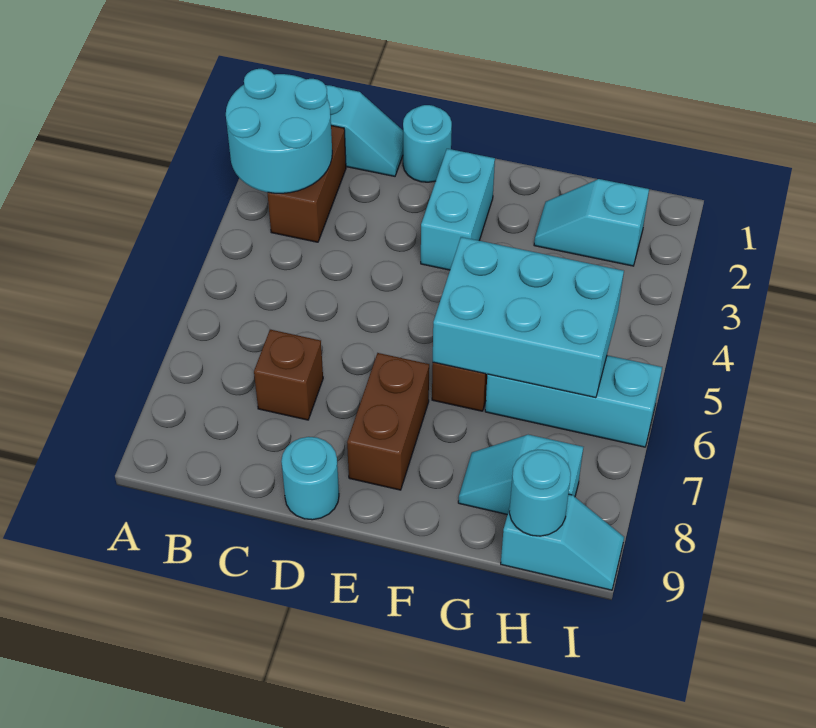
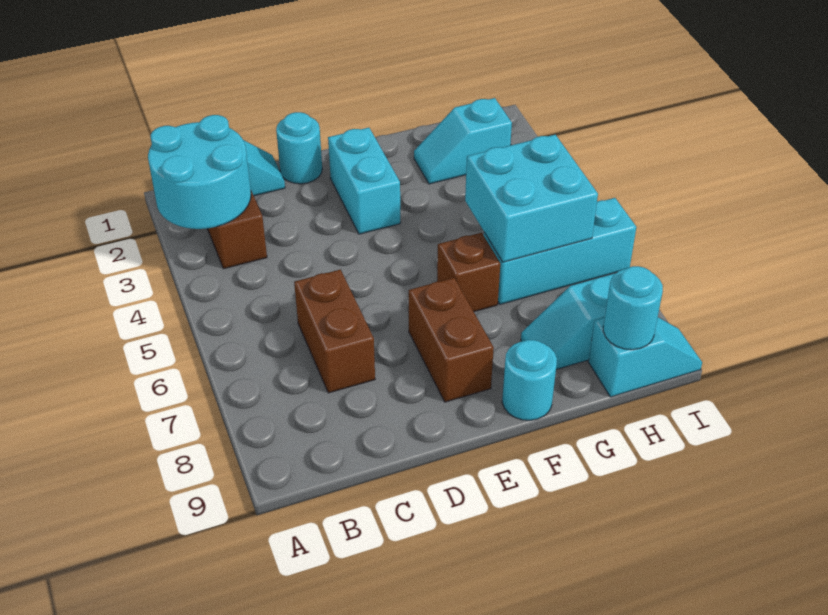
brown brick C7 level 1 -> brown brick C6:C7 level 1
cyan round brick D9 level 1 -> cyan round brick F9 level 1
cyan brick F5:H6 level 2 -> cyan brick G5:H6 level 2

